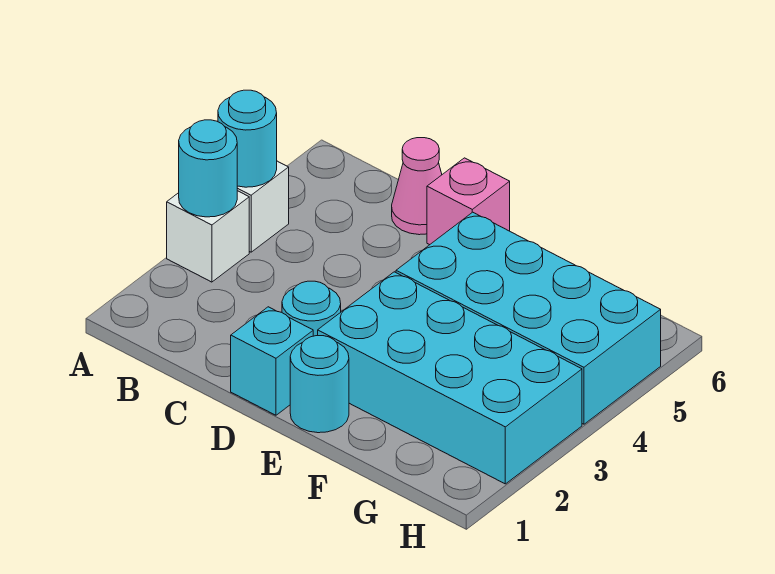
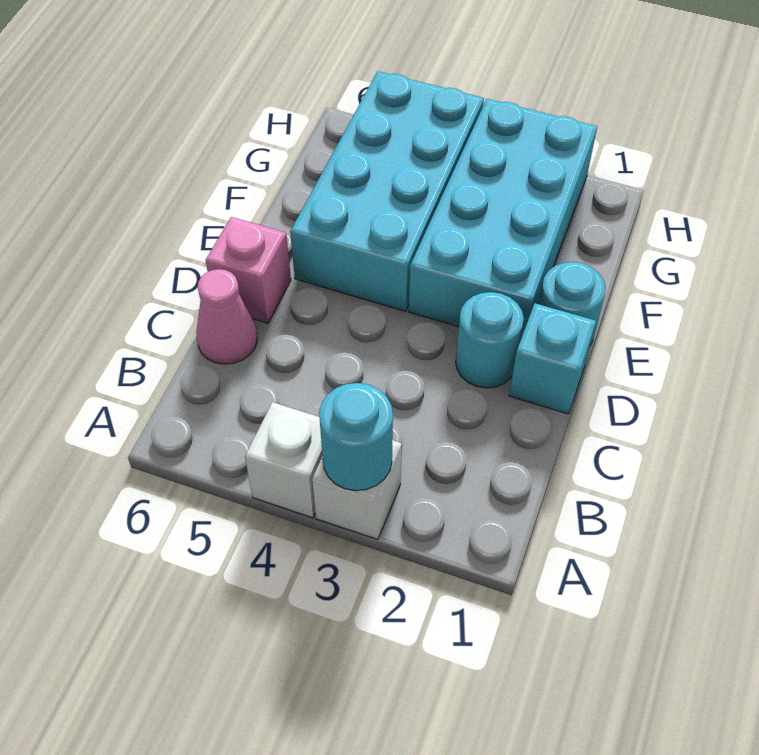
cyan round brick A4 level 2 -> none

